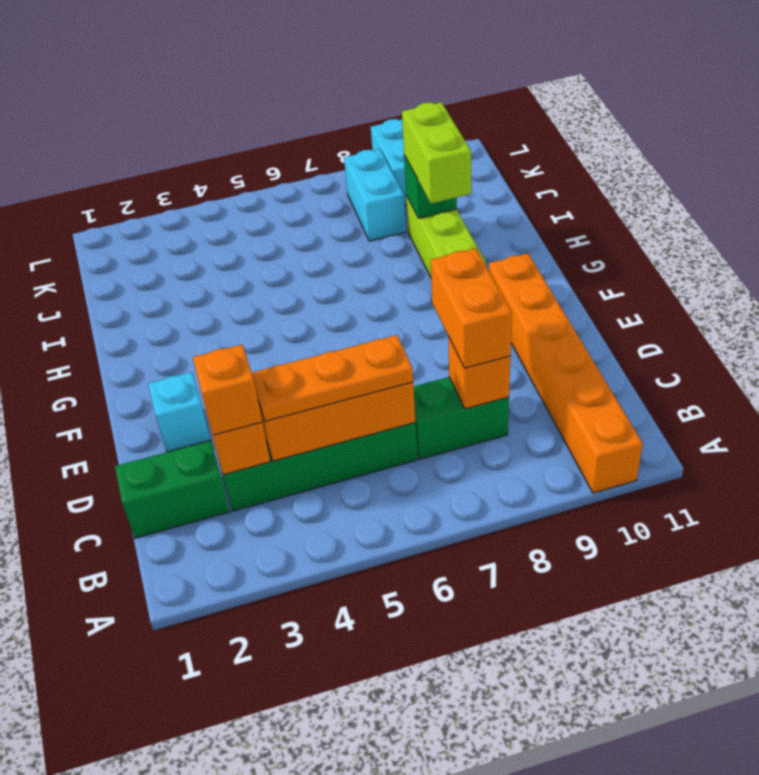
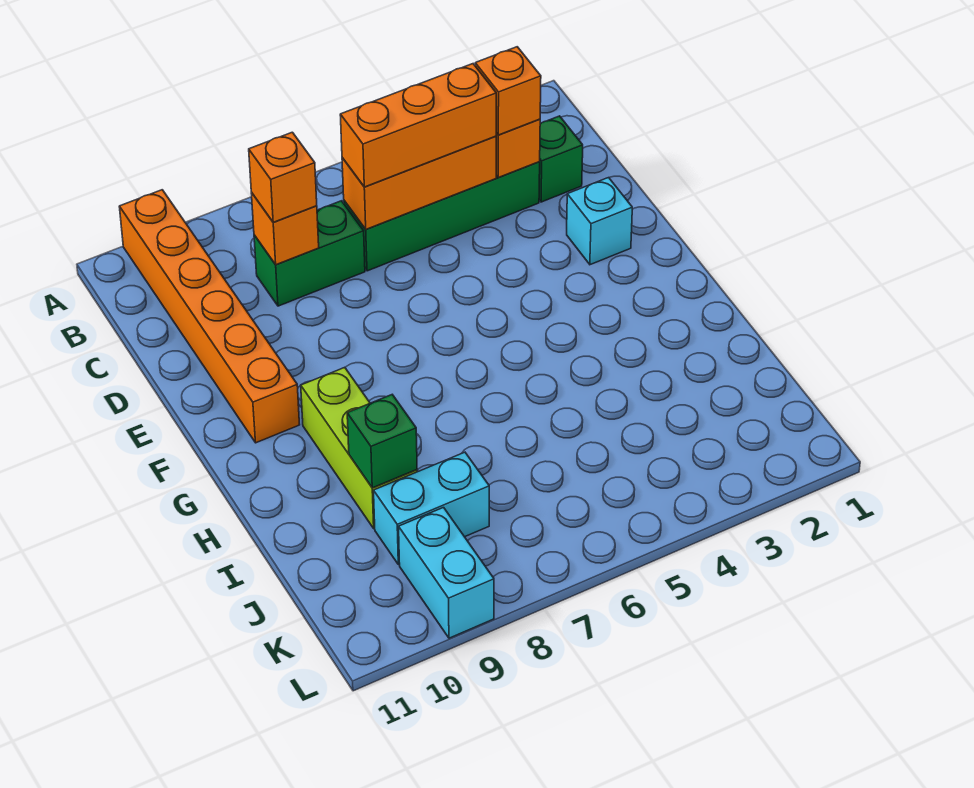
green brick C1:C2 level 1 -> green brick C2 level 1
orange plate C4:C6 level 3 -> orange brick C4:C6 level 3
orange brick C8:D8 level 3 -> orange brick C8 level 3
lime brick H9:I9 level 3 -> none
cyan brick J8:K8 level 1 -> cyan brick J8:J9 level 1

